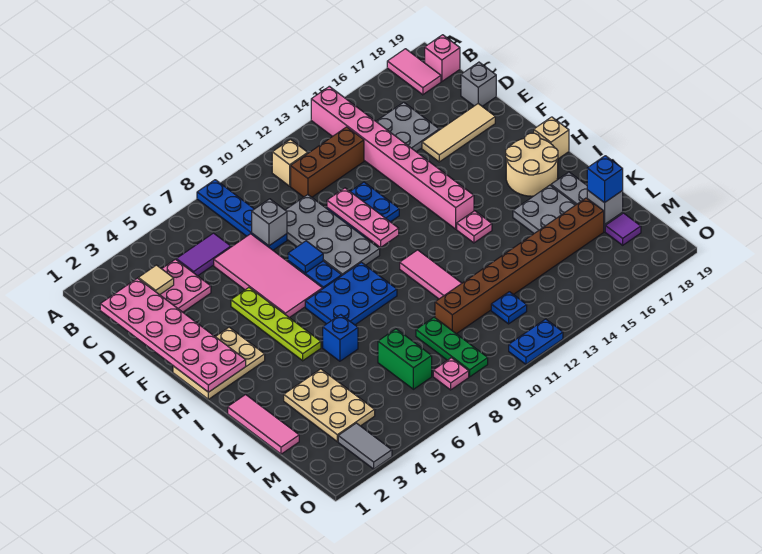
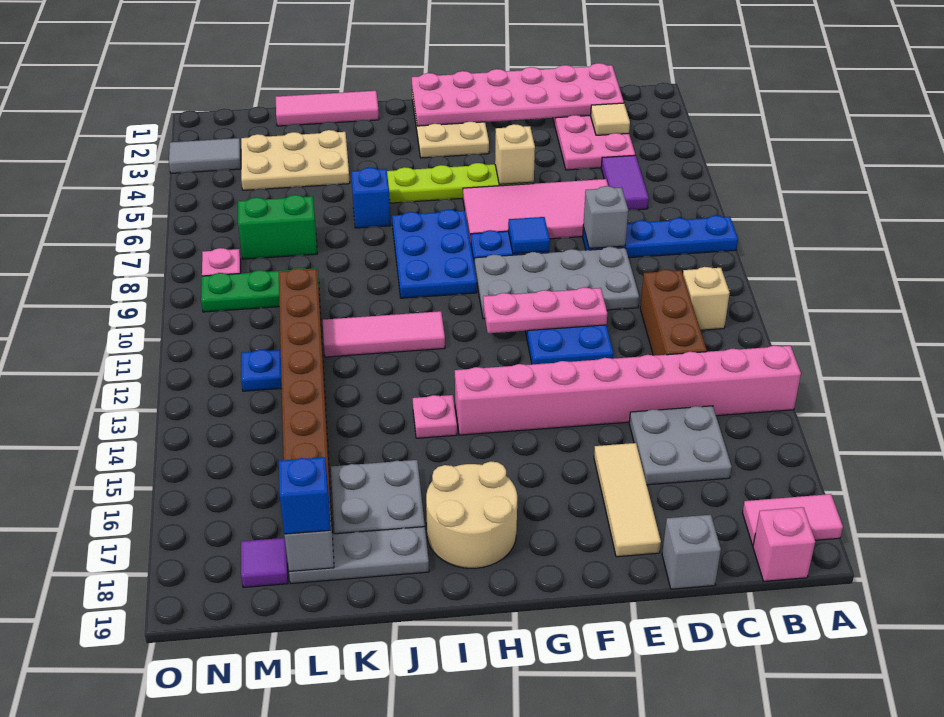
tan brick H19 level 1 -> tan brick F5 level 2
blue plate O11:O12 level 1 -> none

